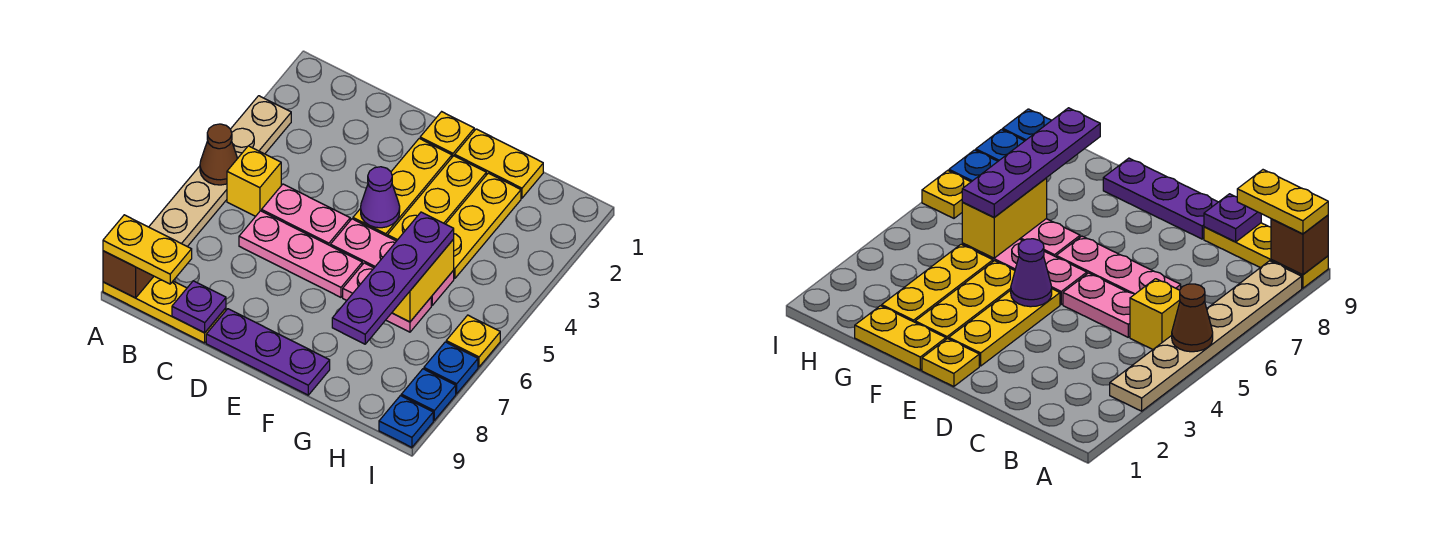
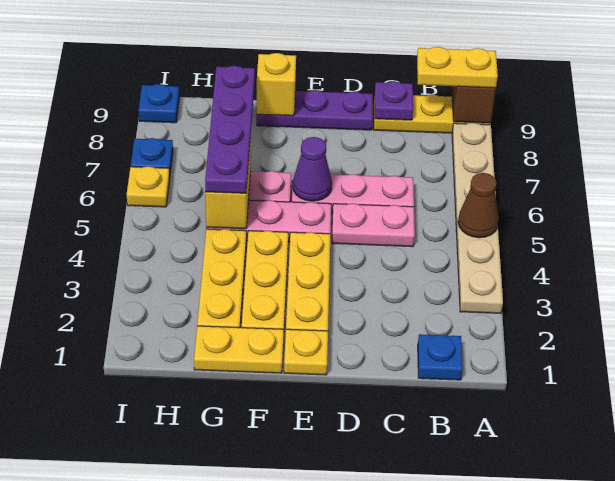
yellow brick B5 level 1 -> yellow brick F9 level 2
purple cone E4 level 2 -> purple cone E6 level 2
blue plate I8 level 1 -> blue plate B1 level 1

